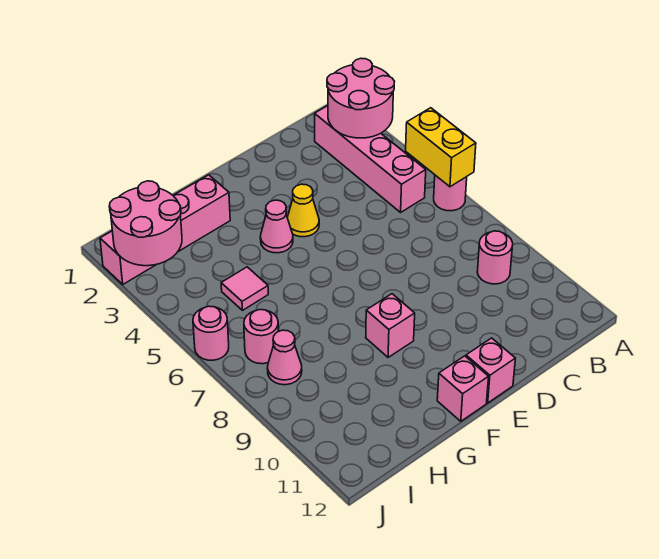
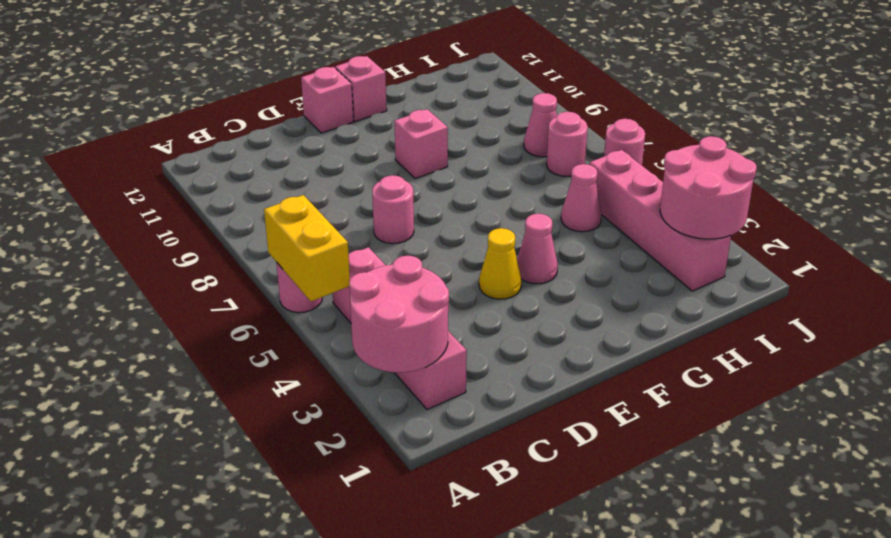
pink round brick B9 level 1 -> pink round brick D7 level 1
pink brick G2:J2 level 1 -> pink brick I2:I5 level 1
pink tile H5 level 1 -> pink cone H5 level 1

